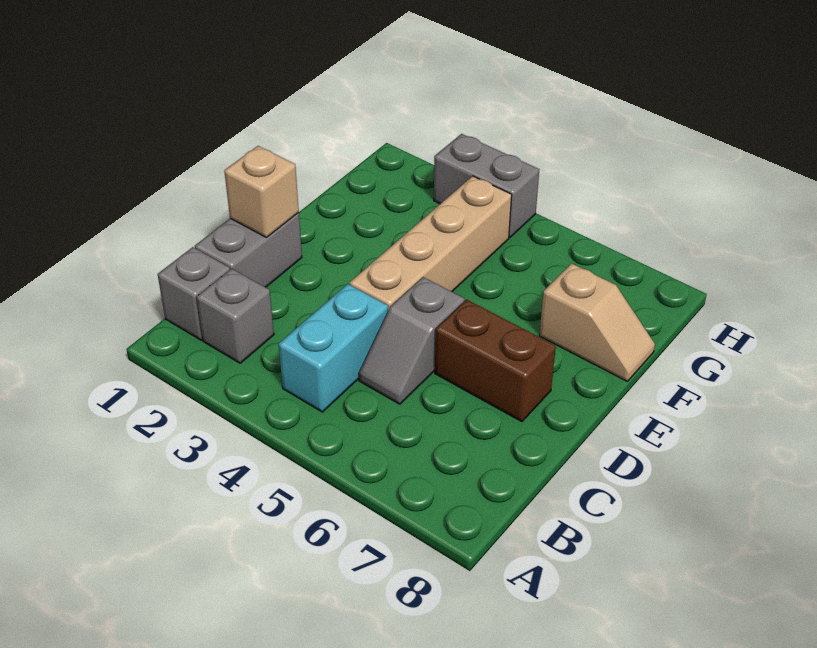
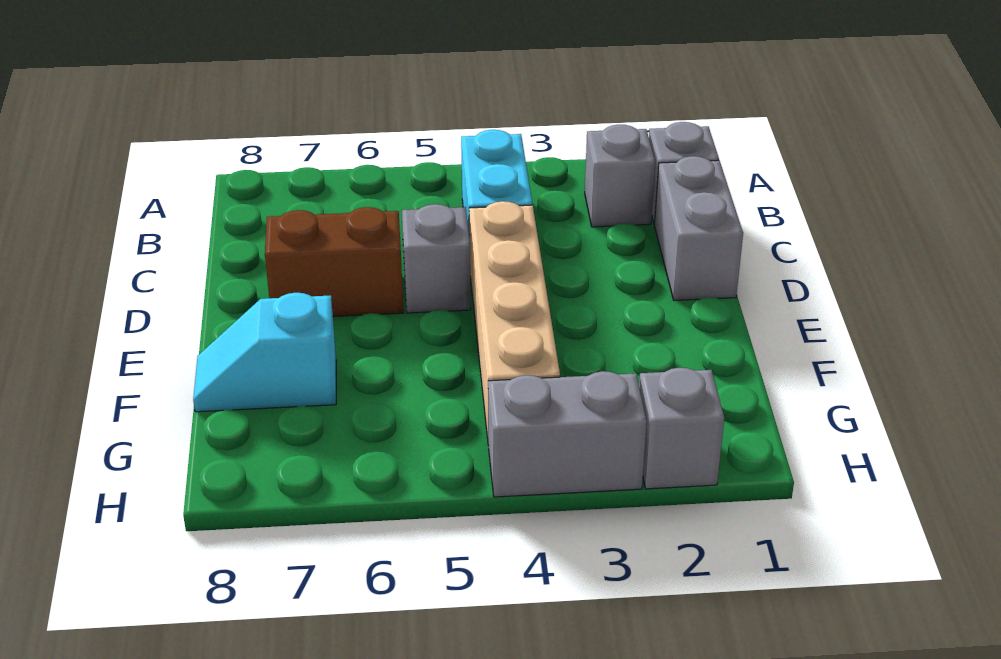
tan brick D1 level 2 -> none
tan slope F7:F8 level 1 top 7 -> cyan slope F7:F8 level 1 top 7
none -> grey brick H2 level 1

